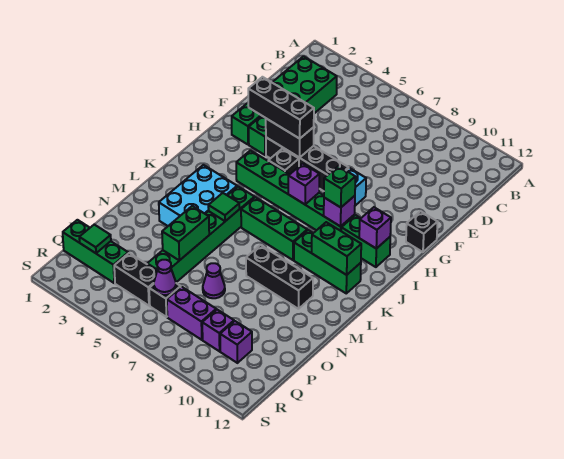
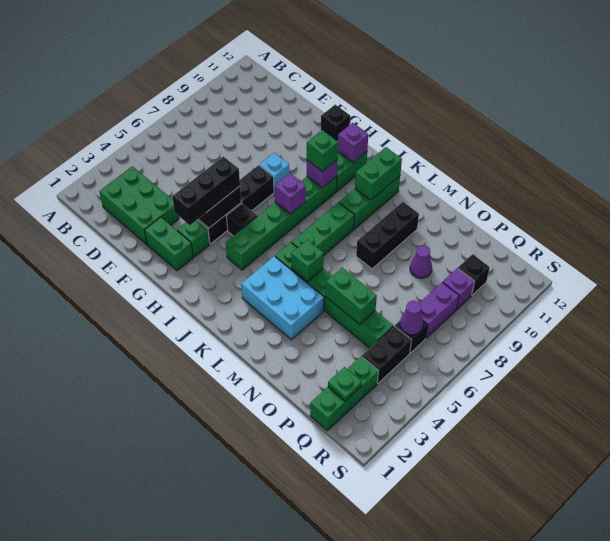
green tile L5 level 2 -> green brick L5 level 2
purple cone O7 level 1 -> purple cone O9 level 1
green tile Q2 level 2 -> green plate Q2 level 2
purple brick Q10 level 1 -> black brick Q10 level 1

